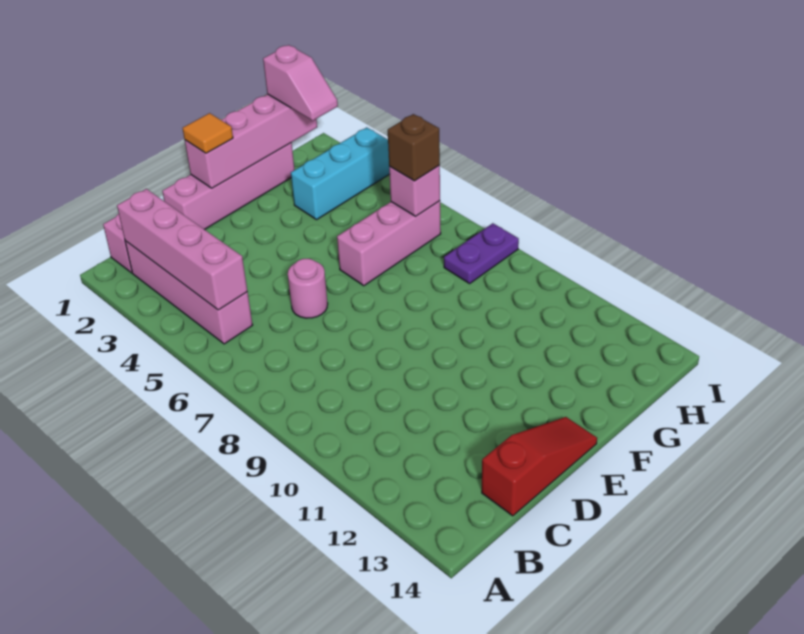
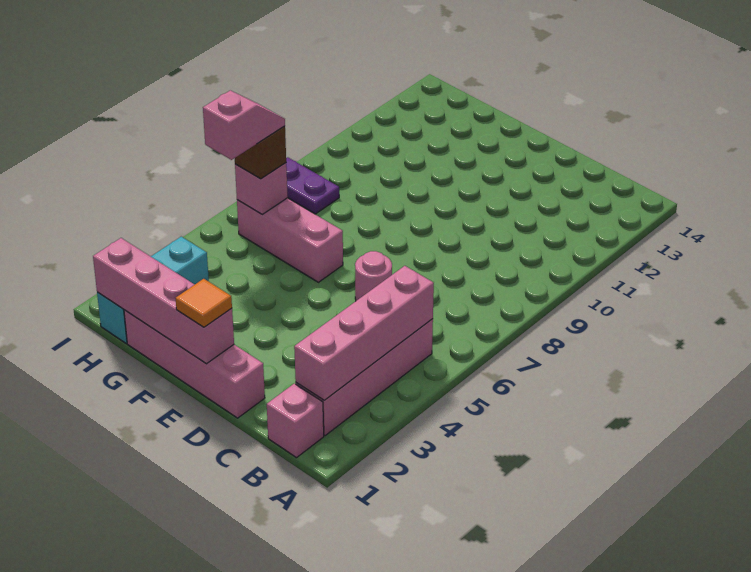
red slope C14:E14 level 1 top C -> none
cyan brick G3:I3 level 1 -> cyan brick H1:H3 level 1
pink slope H1:H2 level 3 top 1 -> pink slope H5:H6 level 4 top 5

